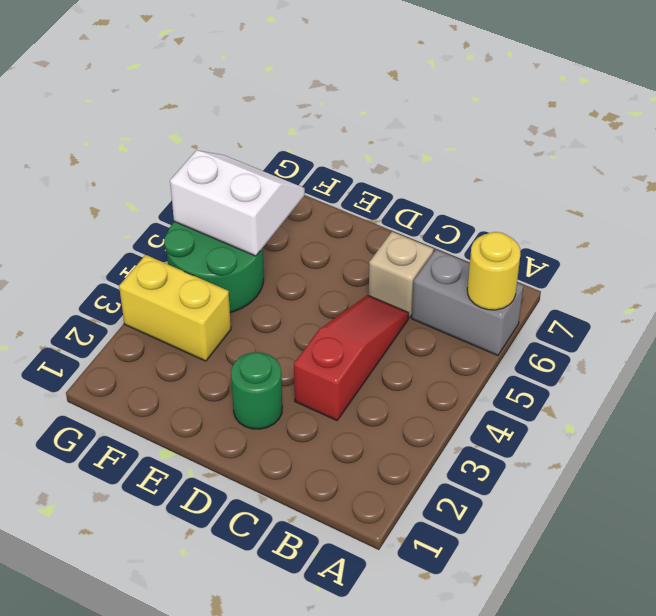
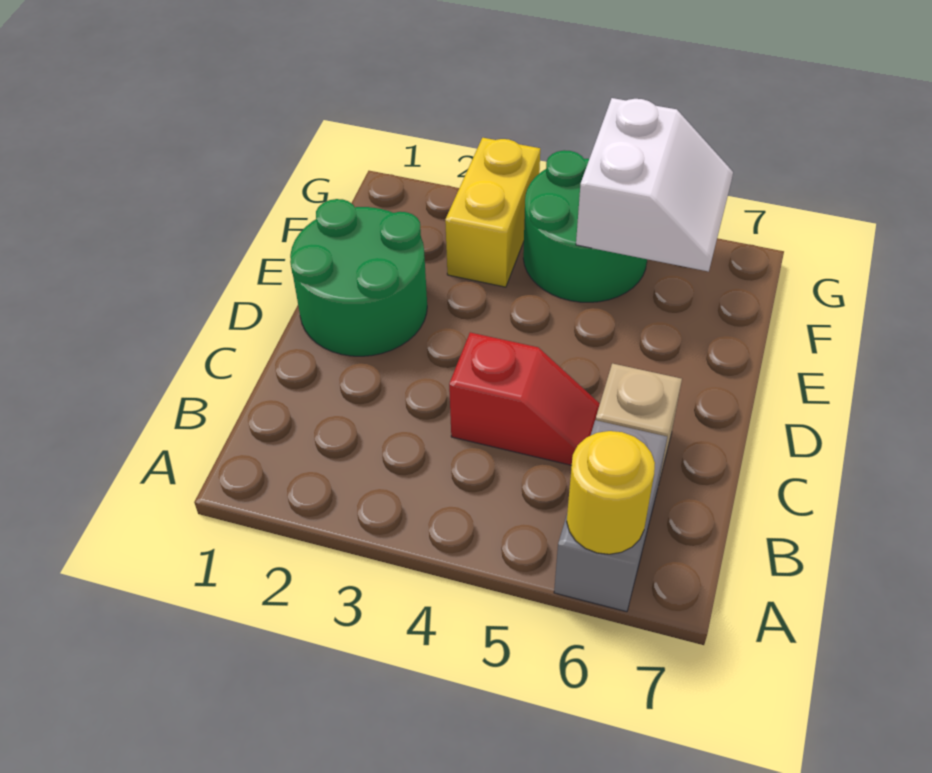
red slope C3:C5 level 1 top 3 -> red slope C4:C5 level 1 top 4
green round brick D2 level 1 -> green round brick D1:E2 level 1

